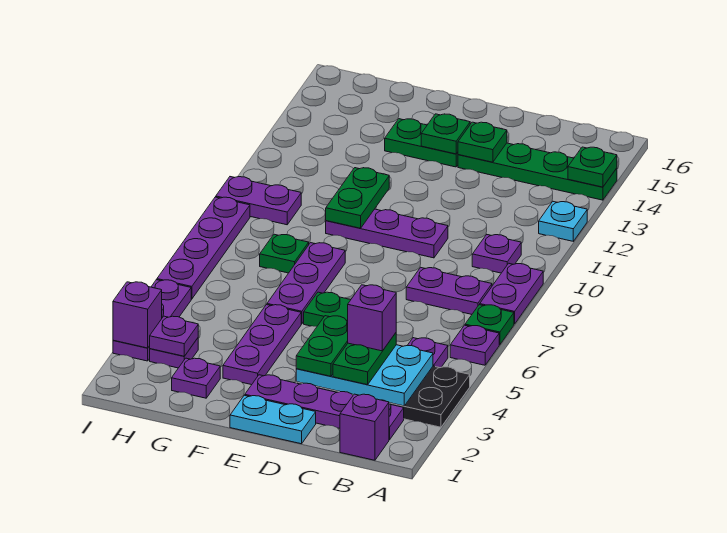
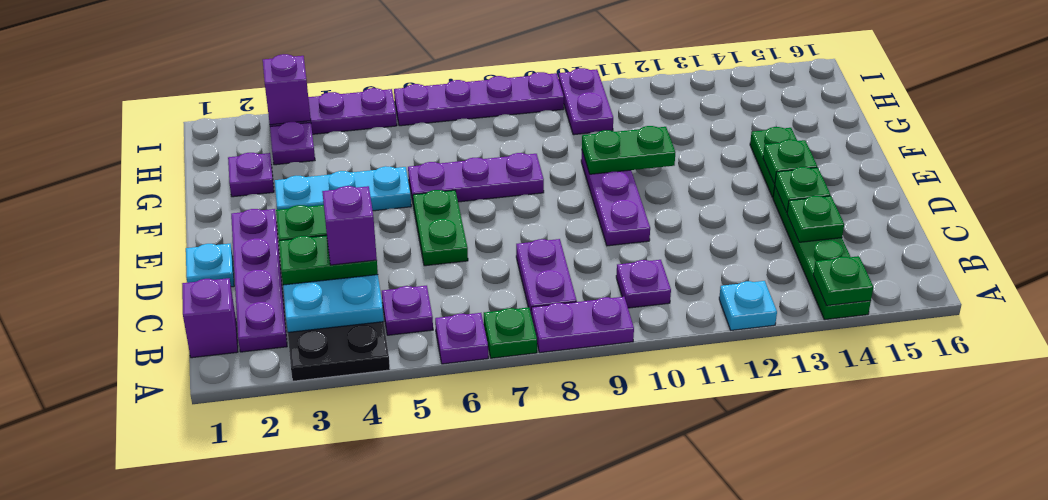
cyan plate D1:E1 level 1 -> cyan plate D1 level 1
purple plate F3:F5 level 1 -> cyan plate F3:F5 level 1
green plate G8 level 1 -> green plate C14 level 2
purple plate H3 level 2 -> none

